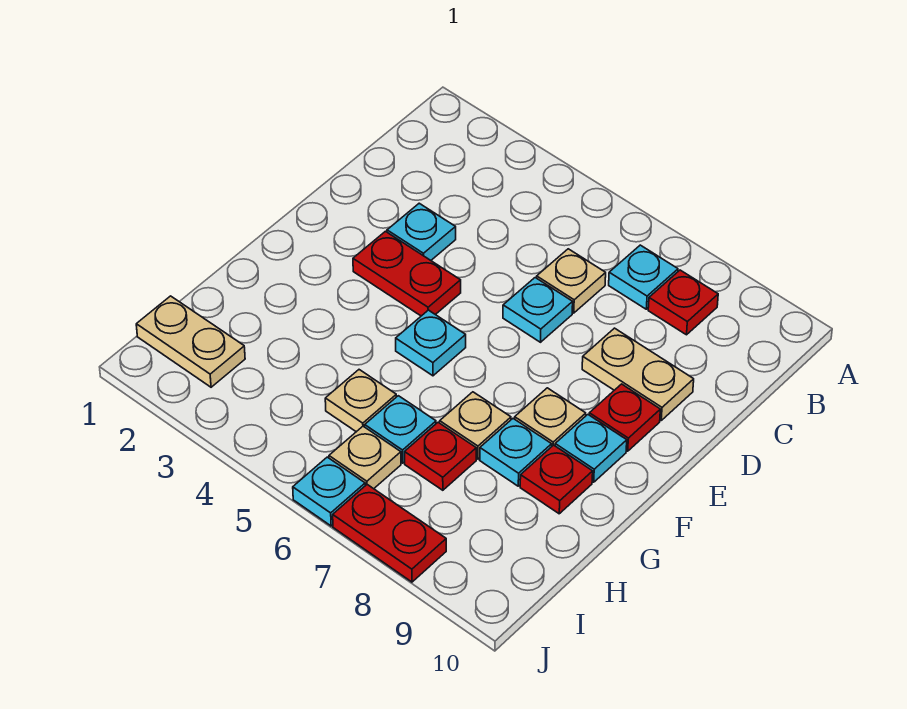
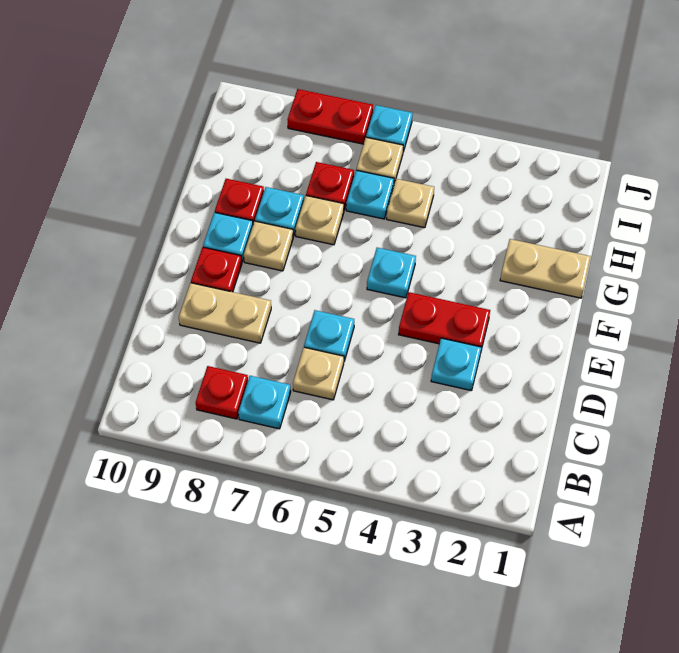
tan plate I1:I2 level 1 -> tan plate G1:G2 level 1

